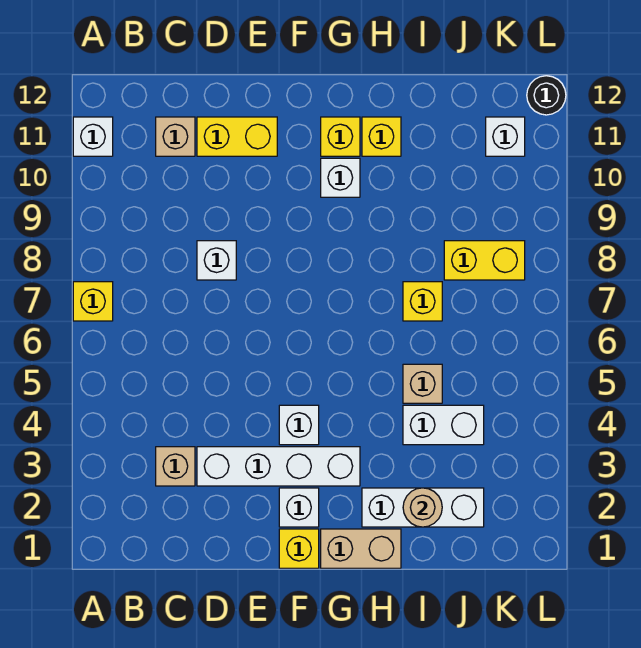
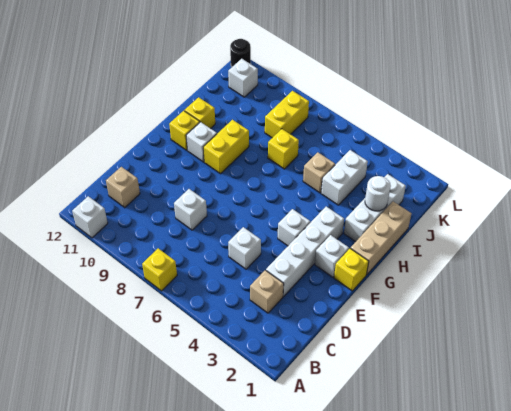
none -> white brick D5 level 1
yellow brick D11:E11 level 1 -> yellow brick G9:H9 level 1
tan brick G1:H1 level 1 -> tan brick G1:I1 level 1
tan round brick I2 level 2 -> white round brick I2 level 2

